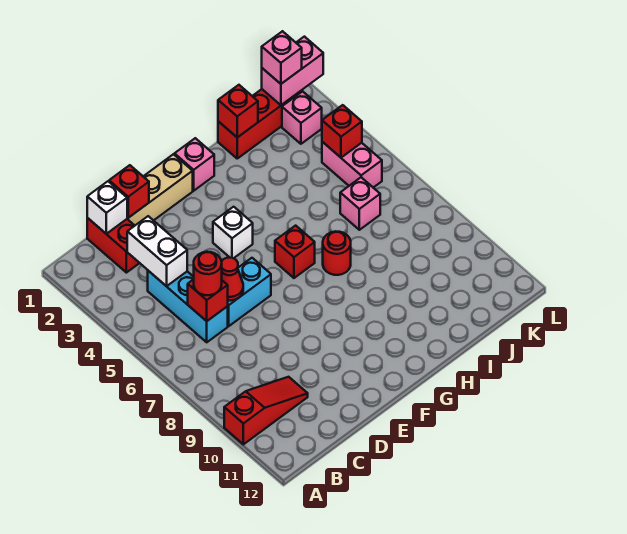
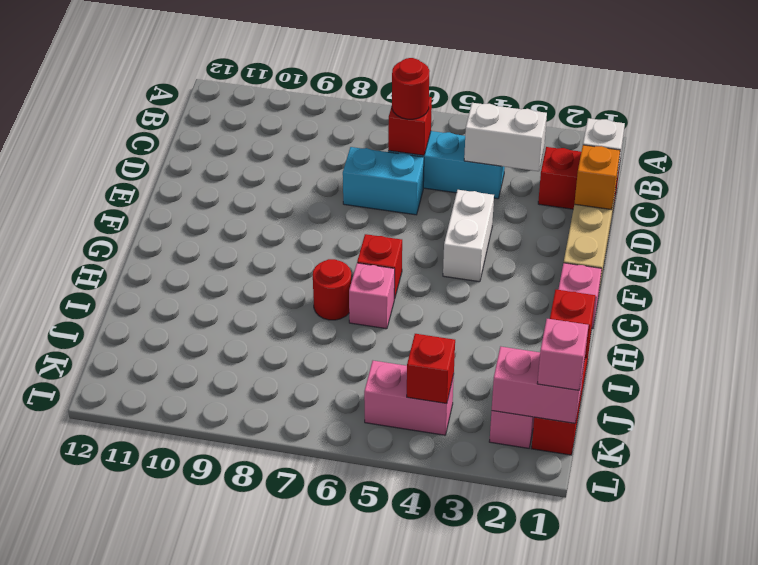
red slope A10:C10 level 1 top A -> none
red brick D1 level 2 -> orange brick D1 level 2
cyan brick D6:E6 level 1 -> cyan brick D6:D7 level 1
red cone D6 level 2 -> none
white brick F4 level 1 -> white brick E4:F4 level 1
pink brick J6 level 1 -> pink brick H6 level 1
pink brick K1:L1 level 2 -> pink brick K1:K2 level 2

